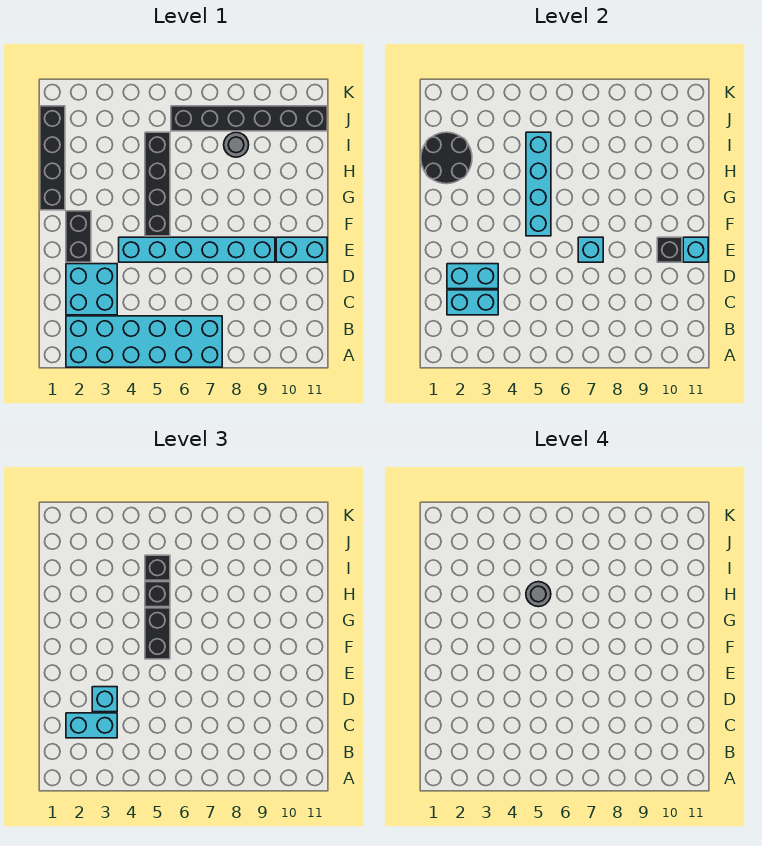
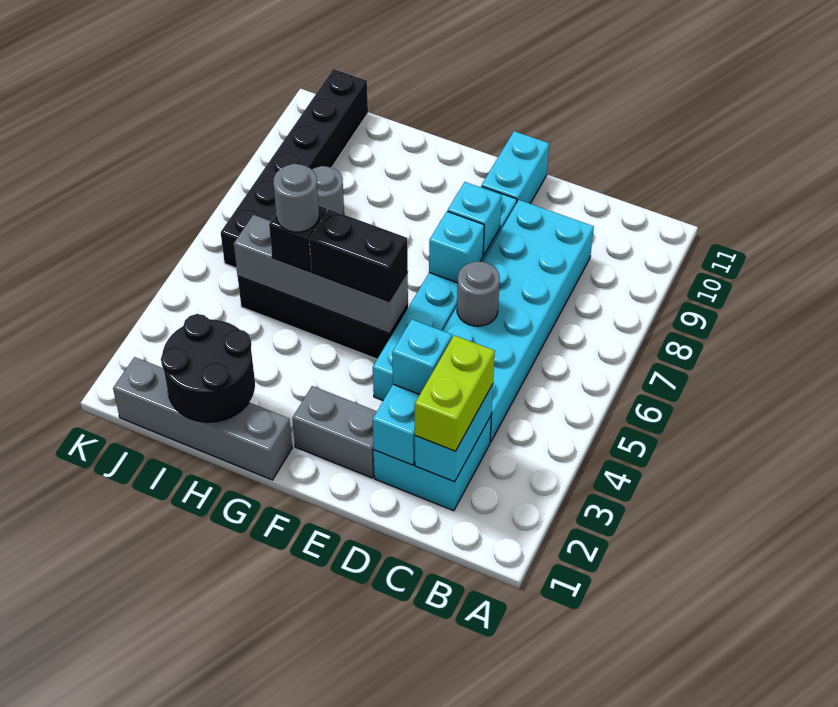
cyan brick A2:B7 level 1 -> cyan brick C4:D9 level 1
cyan brick C2:C3 level 3 -> lime brick C2:C3 level 3
none -> grey round brick D6 level 2
black brick E2:F2 level 1 -> grey brick E2:F2 level 1
black brick E10 level 2 -> none
cyan brick E11 level 2 -> cyan brick E8 level 2
cyan brick F5:I5 level 2 -> grey brick F5:I5 level 2
black brick G1:J1 level 1 -> grey brick G1:J1 level 1
black brick I5 level 3 -> none

